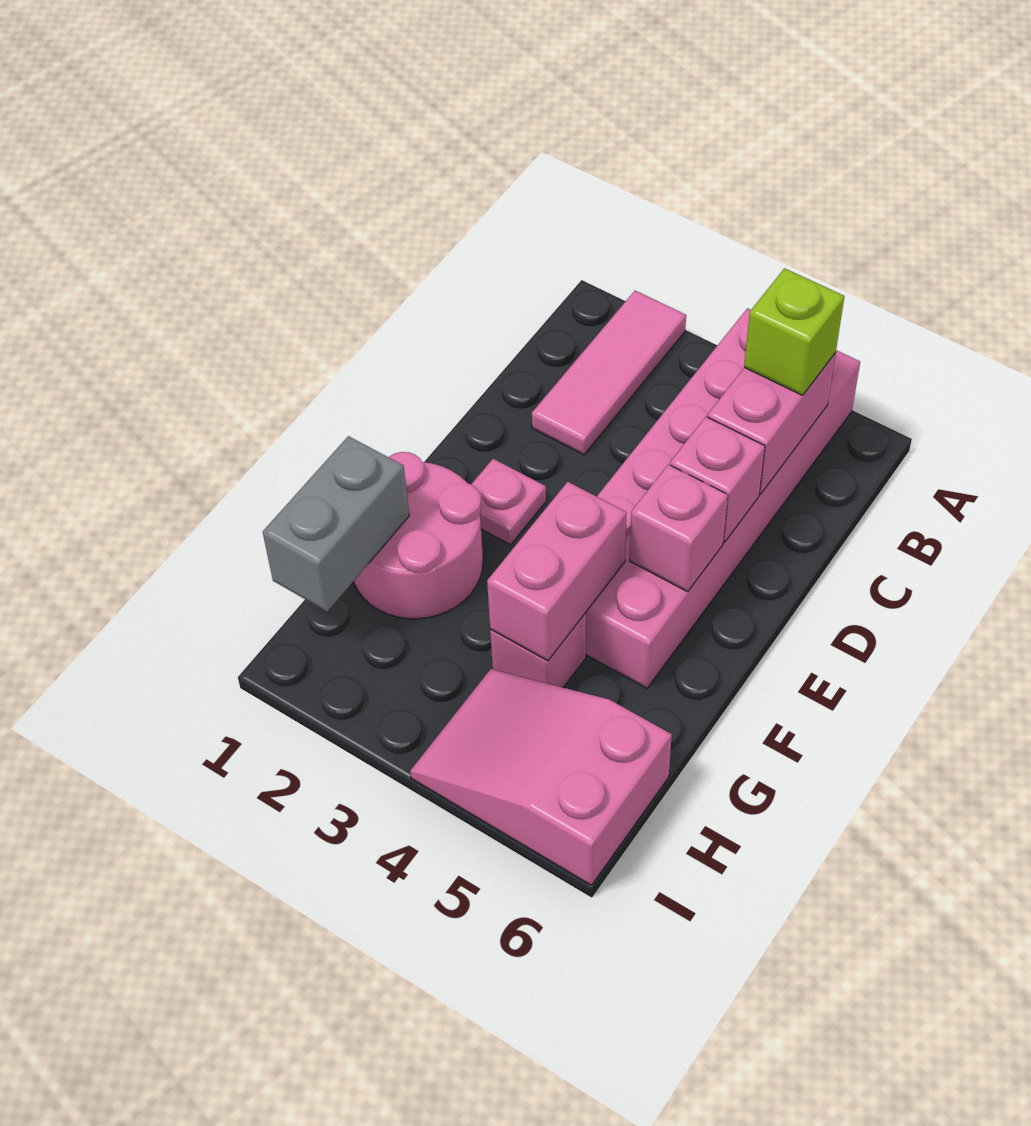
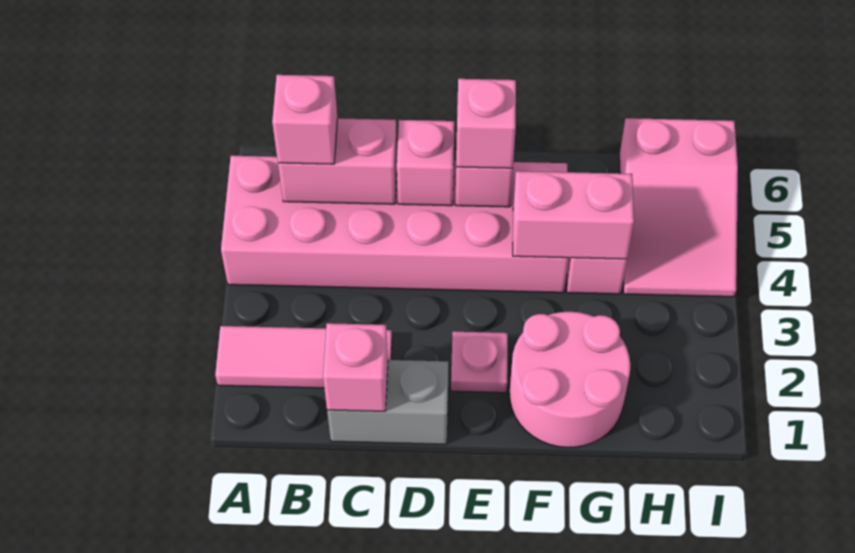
lime brick B5 level 3 -> pink brick B5 level 3
none -> pink brick C1 level 2
none -> pink brick E5 level 3
grey brick G1:H1 level 2 -> grey brick C1:D1 level 1

